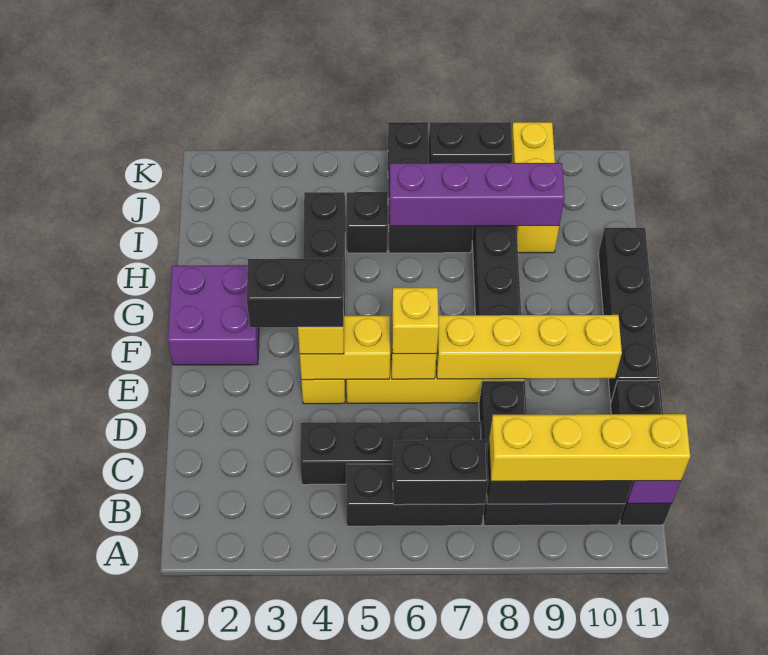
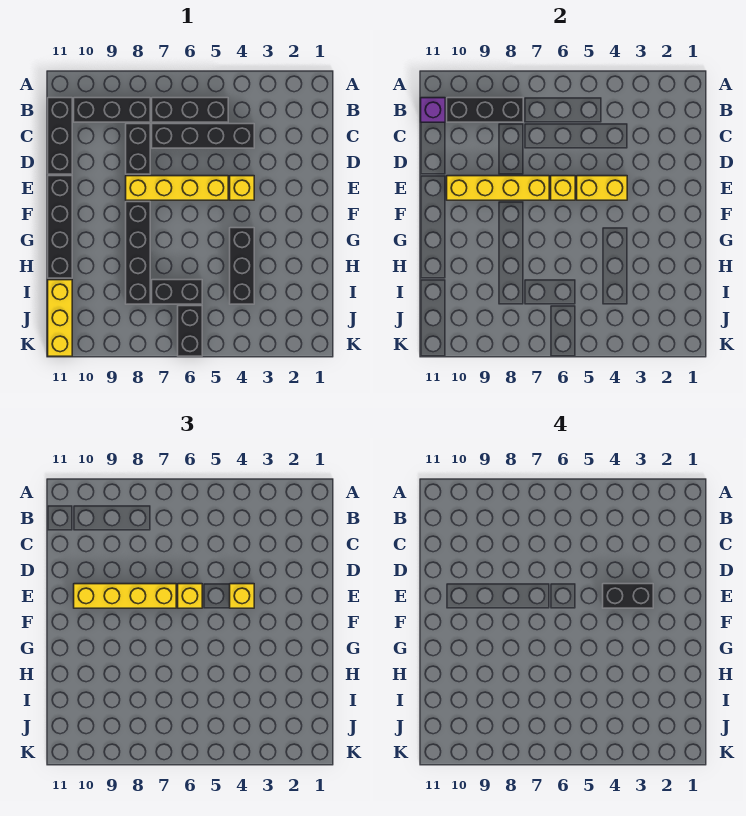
black brick B6:B7 level 2 -> none
yellow brick B8:B11 level 3 -> yellow brick E7:E10 level 3
purple brick F1:G2 level 1 -> none
black brick I5 level 1 -> none
purple brick I6:I9 level 2 -> none
yellow brick I9:K9 level 1 -> yellow brick I11:K11 level 1
black brick K7:K8 level 1 -> none

